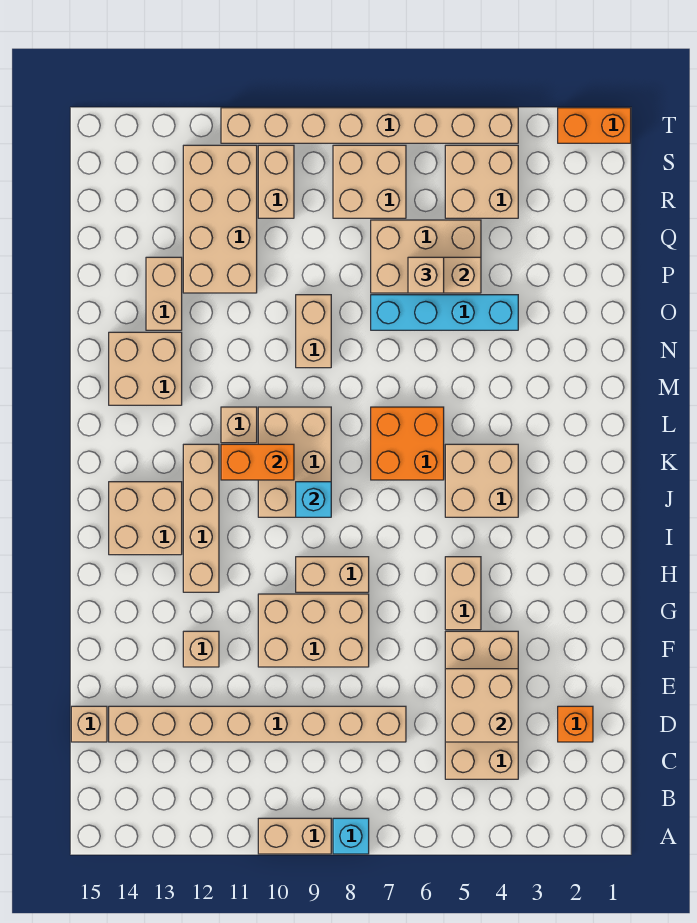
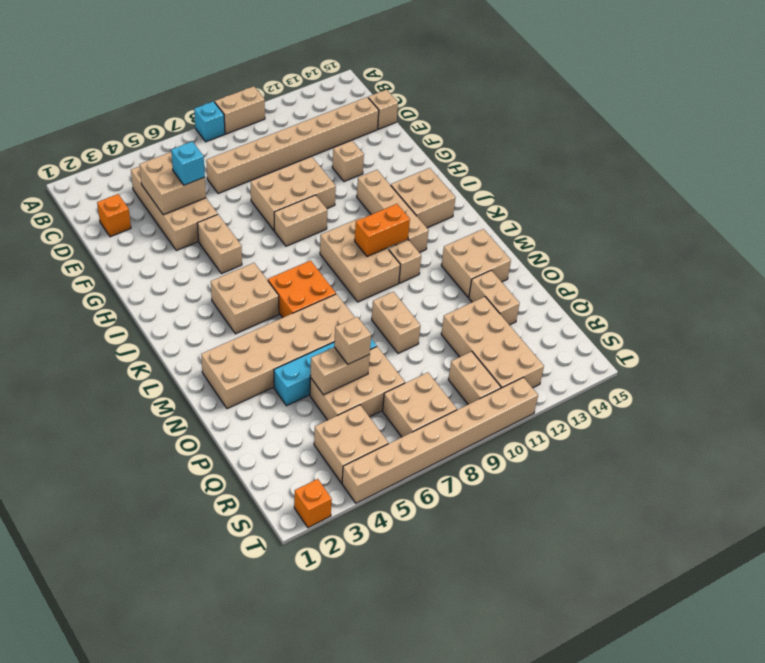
cyan brick J9 level 2 -> cyan brick E5 level 3
none -> tan brick M2:N7 level 1
orange brick T1:T2 level 1 -> orange brick T2 level 1

